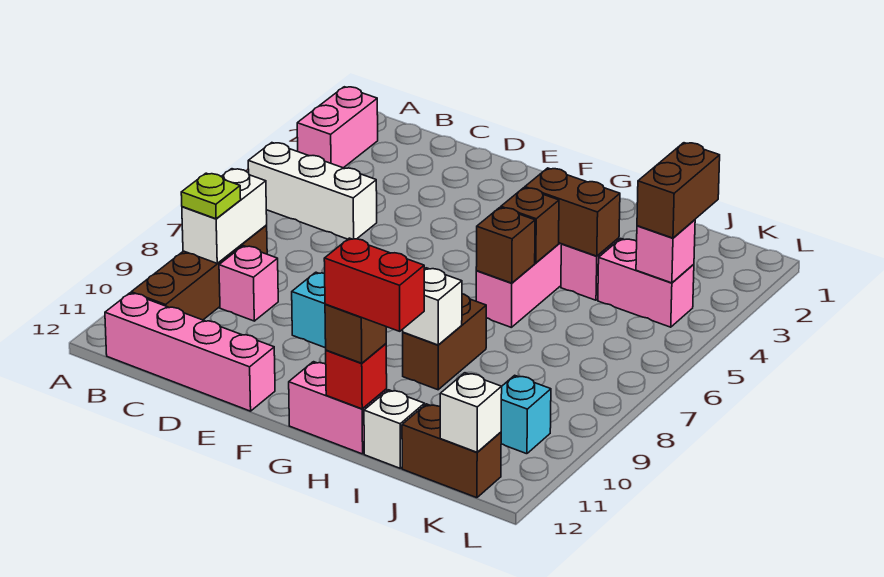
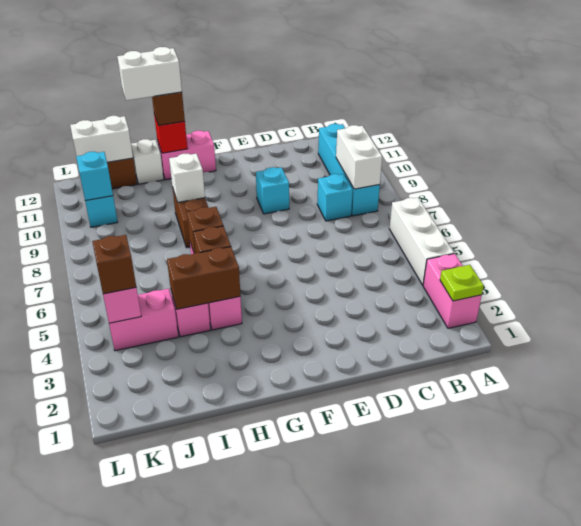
white brick A5:C5 level 1 -> white brick A4:A6 level 1
brown brick B8:B11 level 1 -> cyan brick B8:B11 level 1
lime plate B9 level 3 -> lime plate A2 level 2
pink brick B12:E12 level 1 -> none
none -> cyan brick C8 level 1
pink brick C9 level 1 -> none
red brick H12:I12 level 4 -> white brick H12:I12 level 4
brown brick K3:K4 level 3 -> brown brick K4 level 3
none -> cyan brick K10 level 2
white brick K12 level 2 -> white brick J12:K12 level 2

